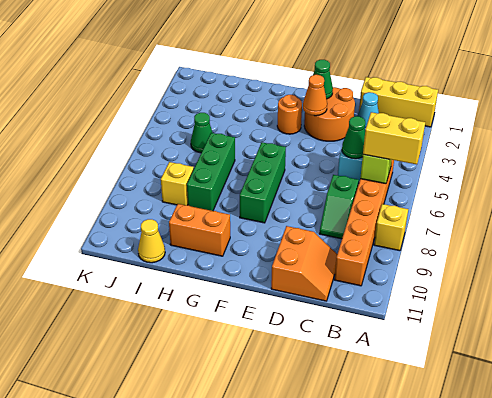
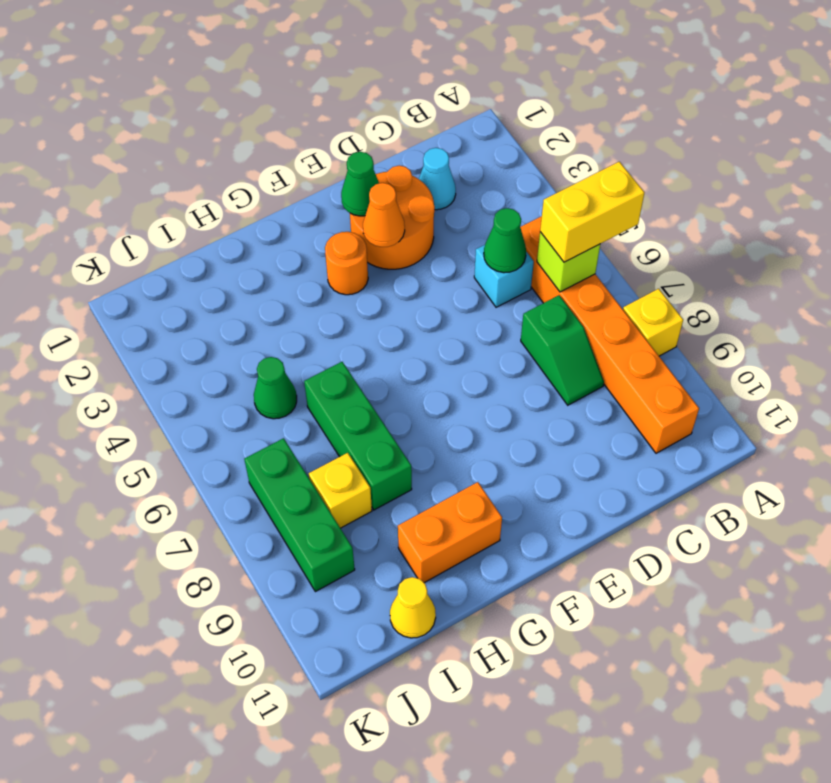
yellow brick A1:C1 level 1 -> none
orange slope C10:D11 level 1 top D -> none
green brick F6:F8 level 1 -> green brick J7:J9 level 1

